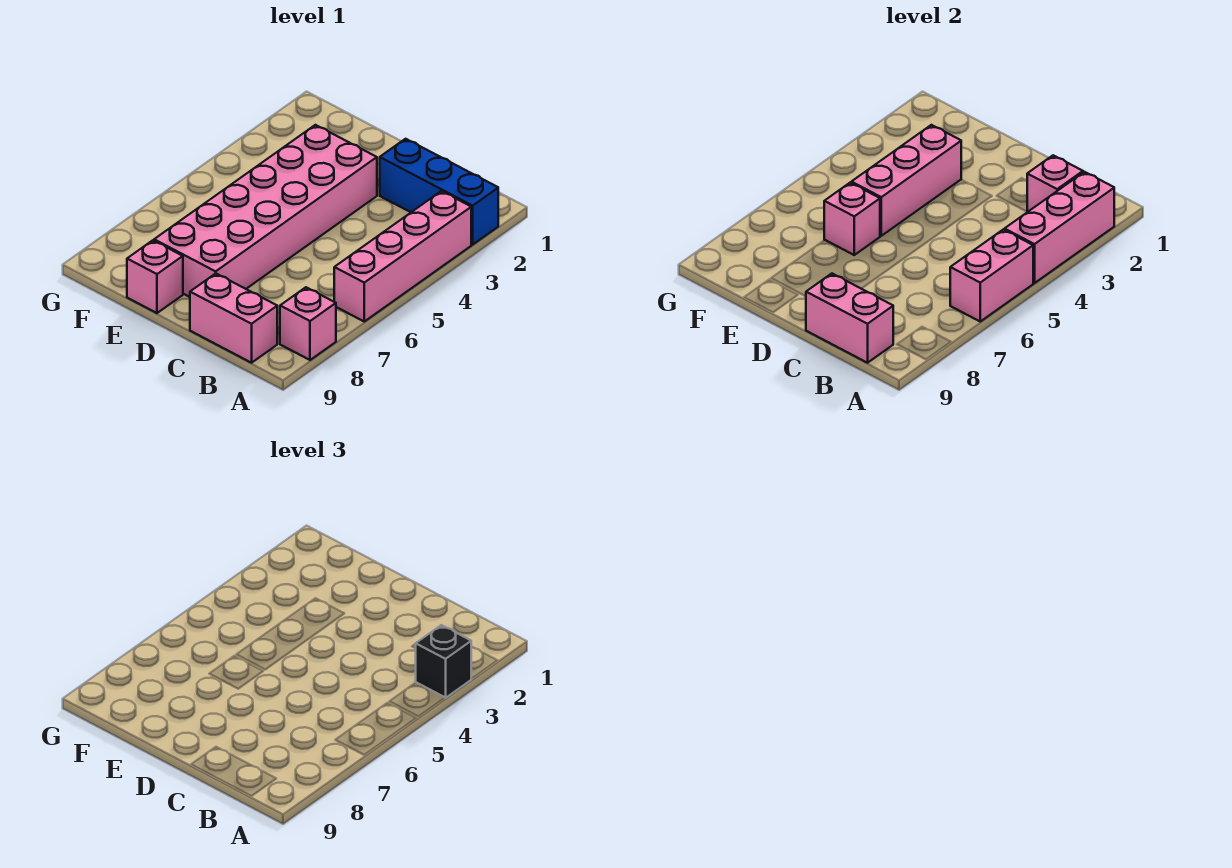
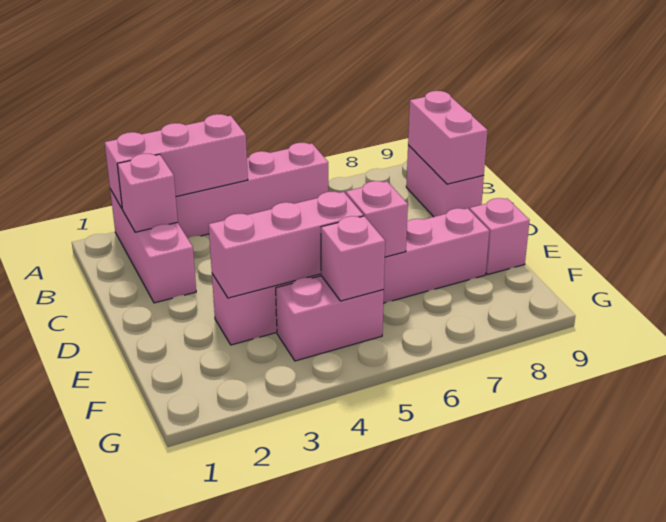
blue brick A2:C2 level 1 -> pink brick A2:C2 level 1
black brick A3 level 3 -> none
pink brick A5:A6 level 2 -> pink brick F4:F5 level 1
pink brick A8 level 1 -> pink brick F5 level 2
pink brick D3:E8 level 1 -> pink brick E3:E8 level 1

